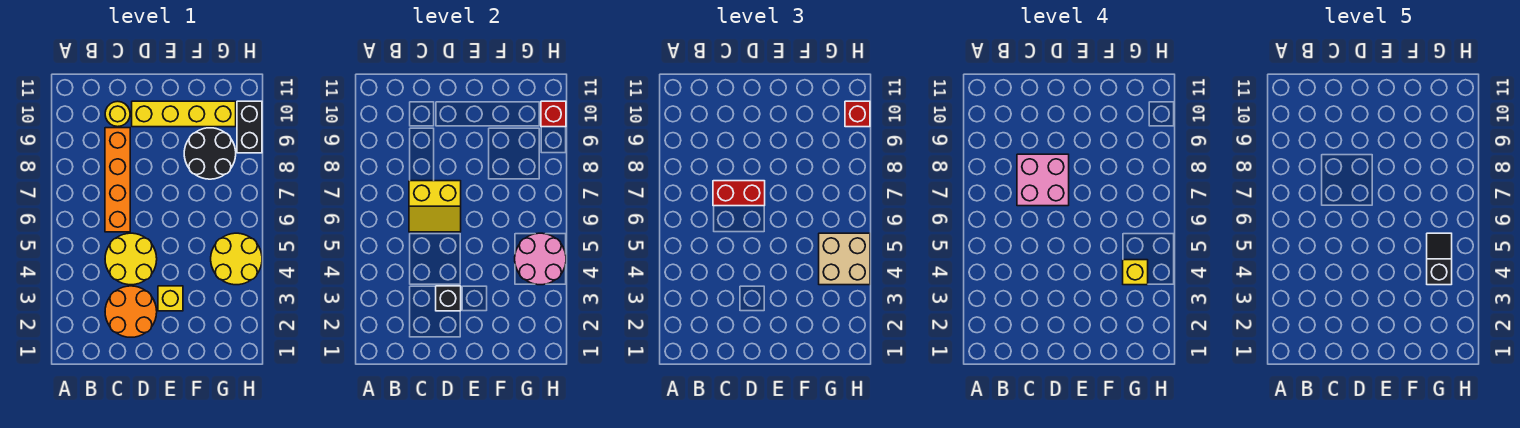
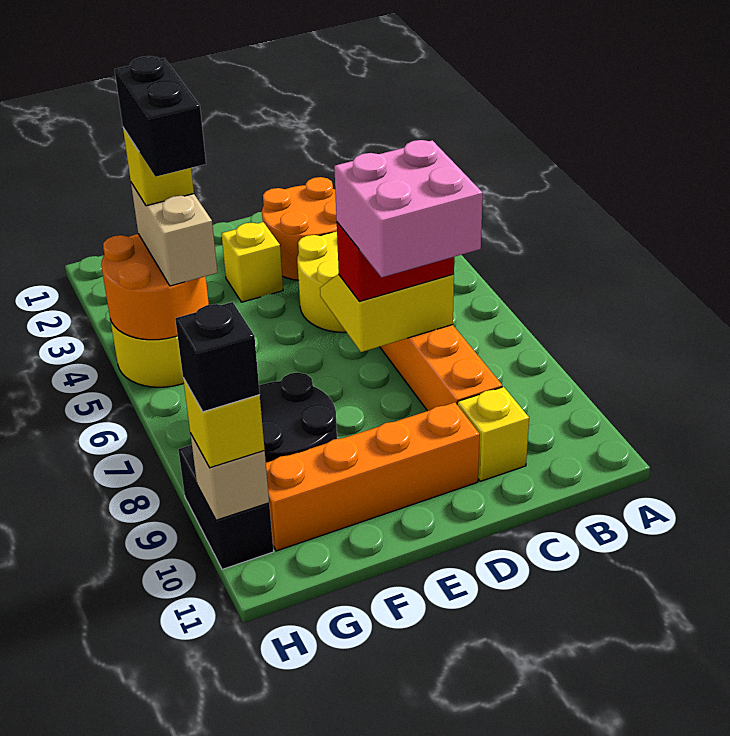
yellow round brick C10 level 1 -> yellow brick C10 level 1
black brick D3 level 2 -> black brick H10 level 4
yellow brick D10:G10 level 1 -> orange brick D10:G10 level 1
pink round brick G4:H5 level 2 -> orange round brick G4:H5 level 2
tan brick G4:H5 level 3 -> tan brick G4:G5 level 3
black slope G4:G5 level 5 top 4 -> black brick G4:G5 level 5
red brick H10 level 2 -> tan brick H10 level 2
red brick H10 level 3 -> yellow brick H10 level 3

